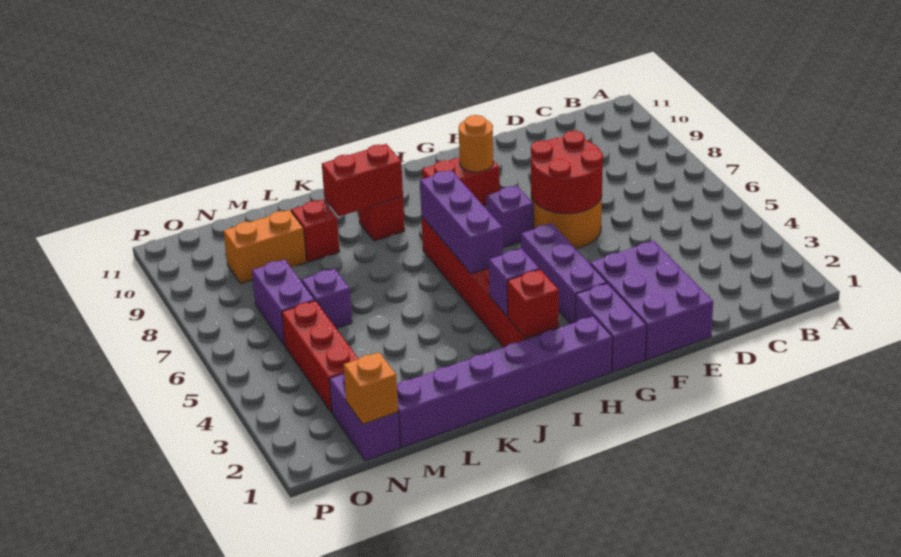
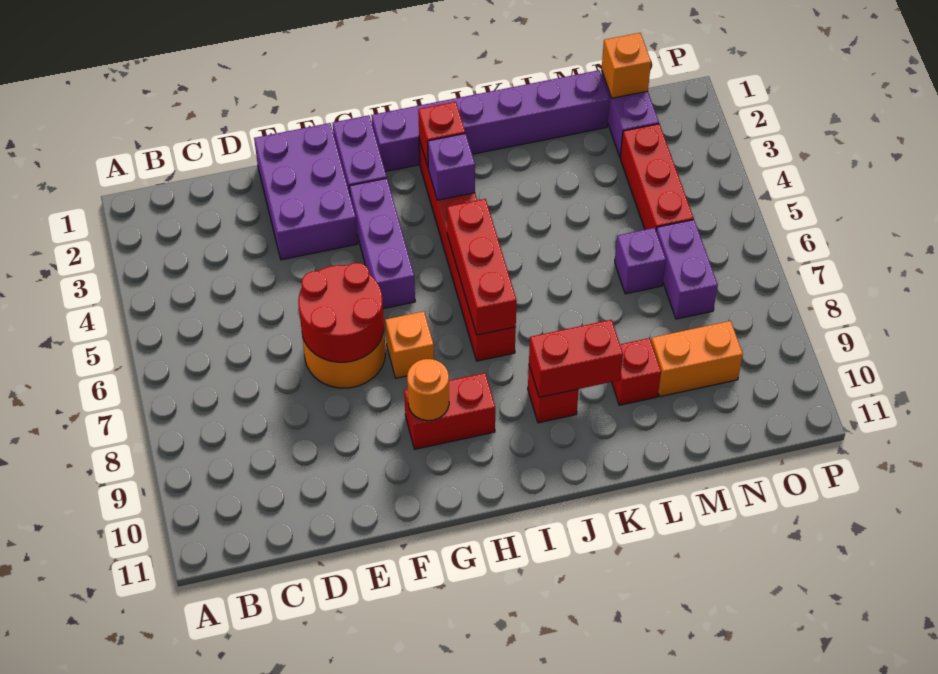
purple brick G7 level 1 -> orange brick G7 level 1
purple brick I5:I7 level 2 -> red brick I5:I7 level 2

